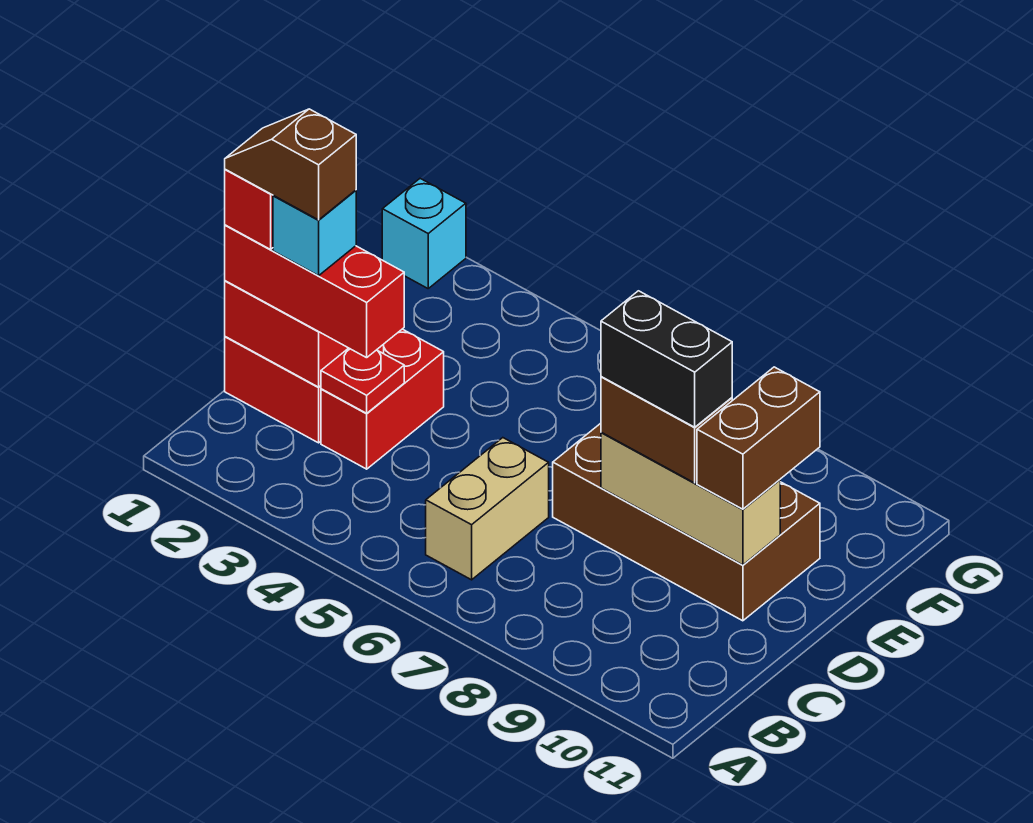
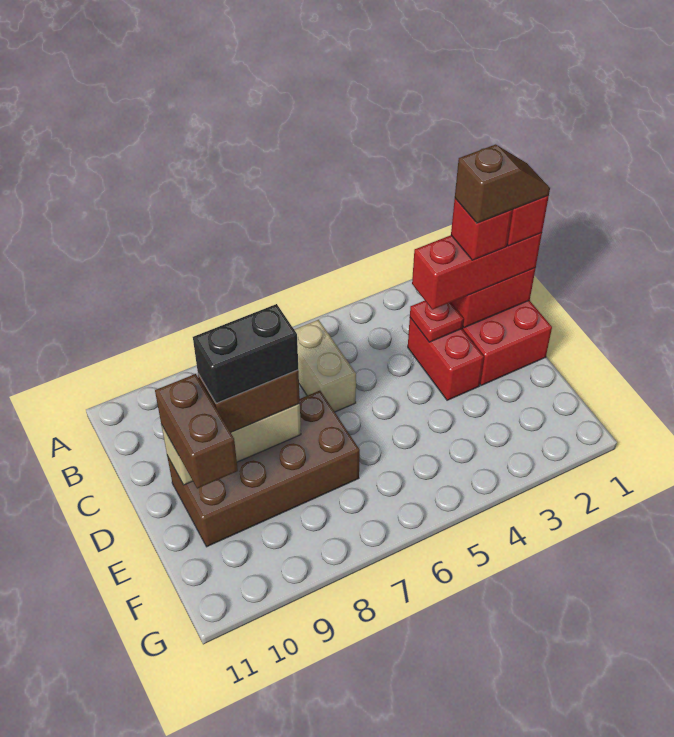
cyan brick C2 level 4 -> red brick C2 level 4
cyan brick G1 level 1 -> none

